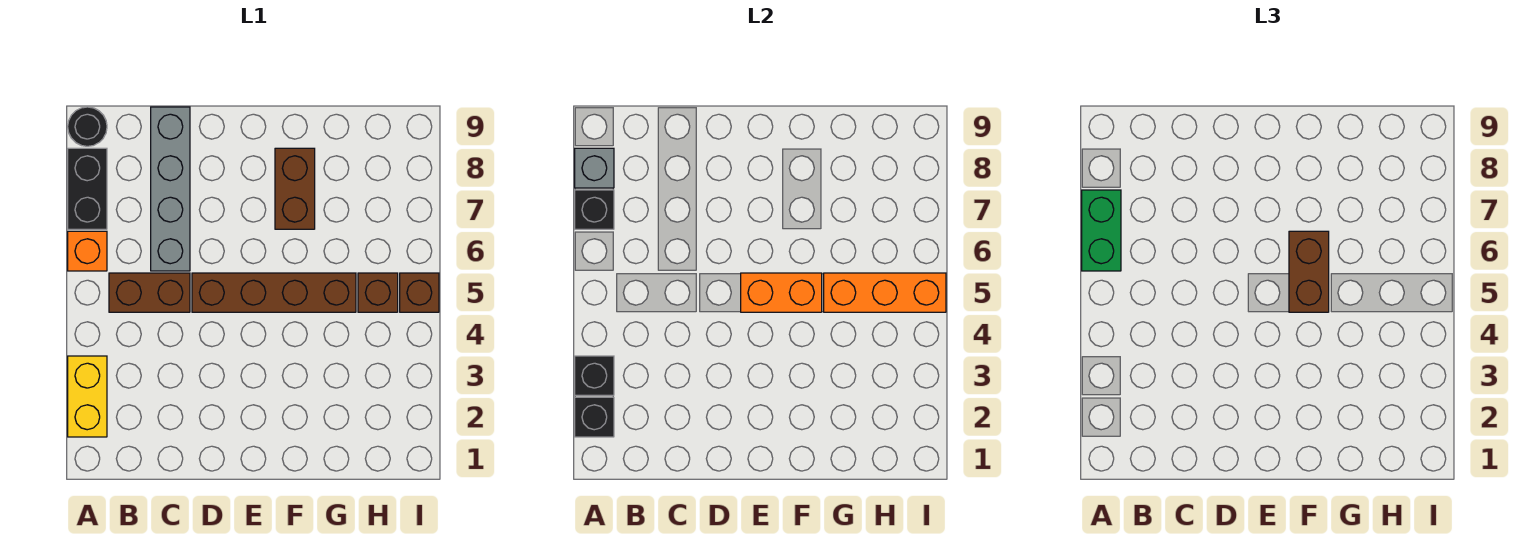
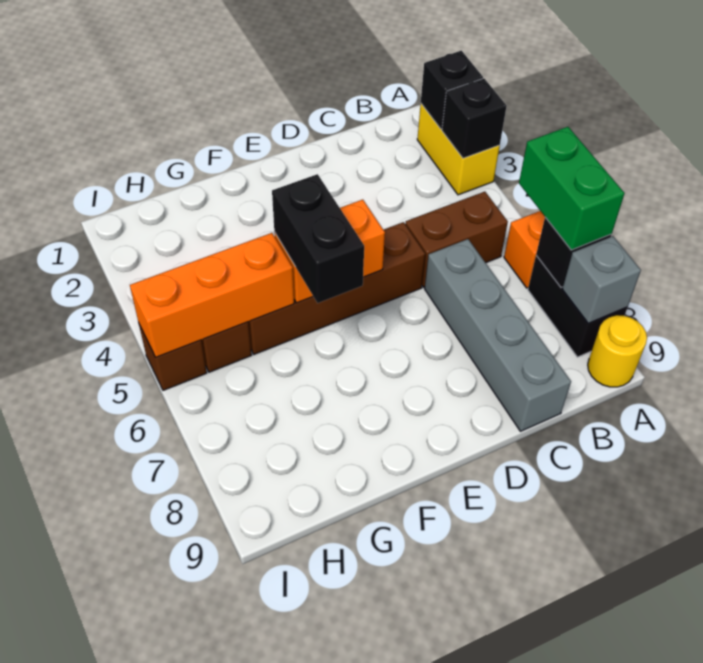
black round brick A9 level 1 -> yellow round brick A9 level 1
brown brick F5:F6 level 3 -> black brick F5:F6 level 3
brown brick F7:F8 level 1 -> none

